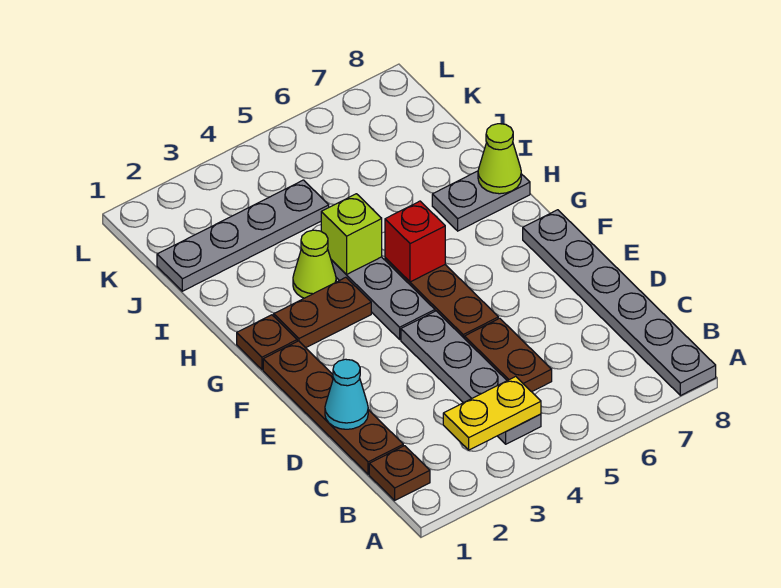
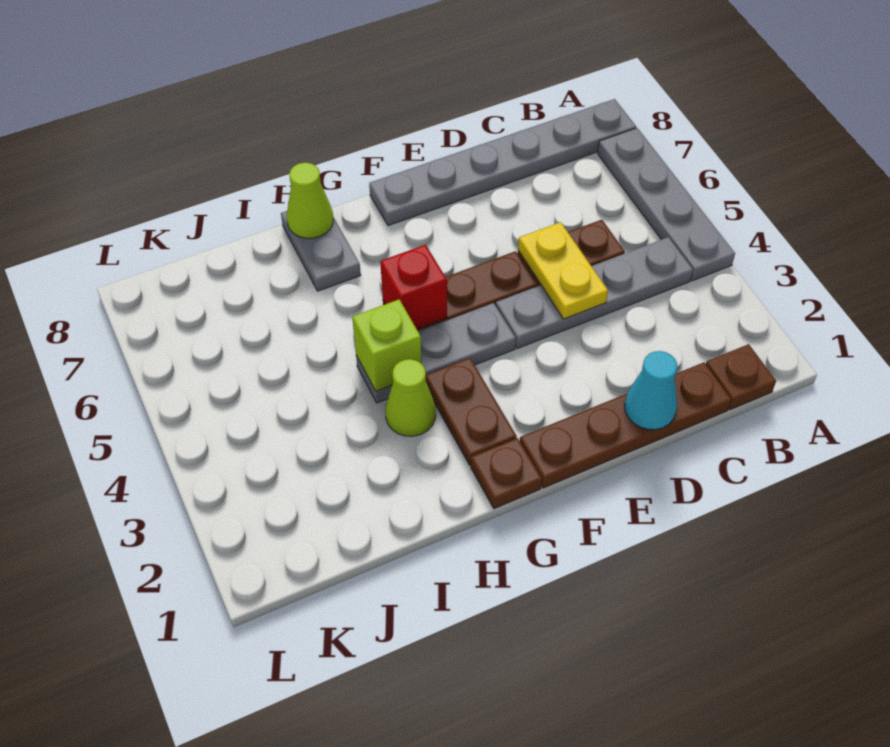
yellow plate B3:B4 level 2 -> yellow plate D4:D5 level 2
grey plate J1:J4 level 1 -> grey plate A4:A7 level 1

